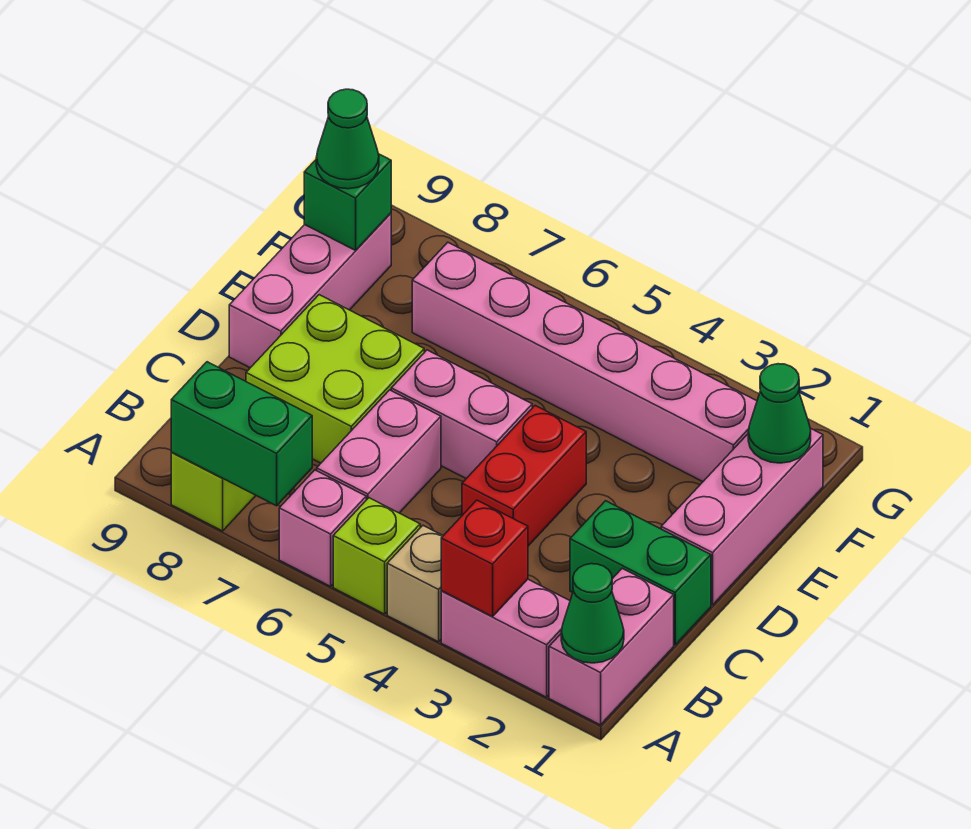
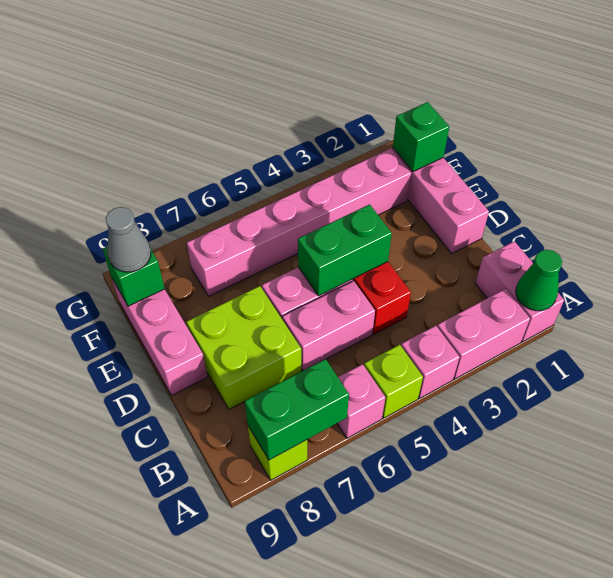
red brick A3 level 2 -> none
tan brick A4 level 1 -> pink brick A4 level 1
pink brick B6:C6 level 1 -> pink brick C5:C6 level 1
green brick C1:C2 level 1 -> green brick D4:D5 level 2
green cone F1 level 2 -> green brick F1 level 2
green cone F9 level 3 -> grey cone F9 level 3

